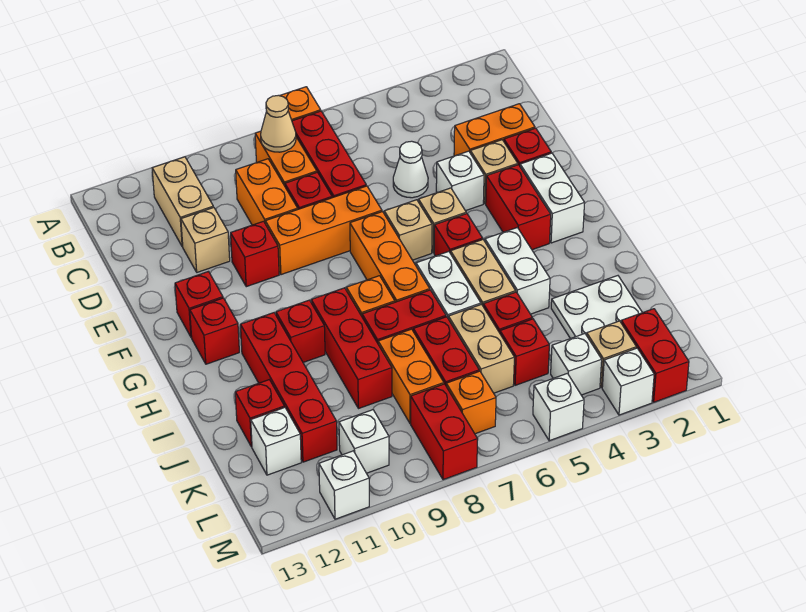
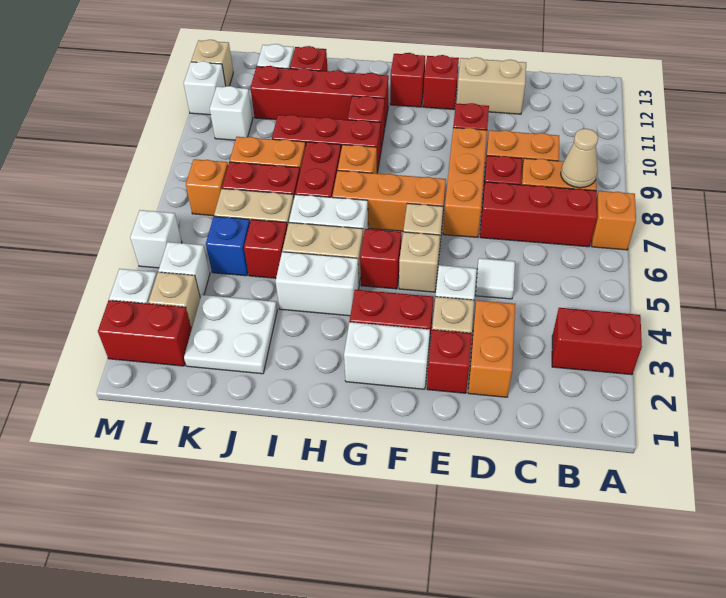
tan brick B11:C11 level 1 -> tan brick D12:E12 level 1
white cone D5 level 1 -> white tile D5 level 1
tan brick D11 level 1 -> tan brick M12 level 1
red brick K5 level 1 -> blue brick K5 level 1
red brick L8:M8 level 1 -> red brick A3:B3 level 1

